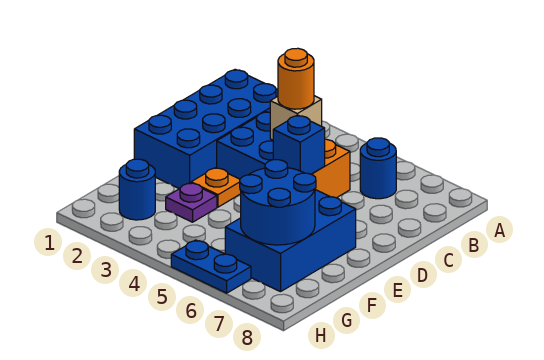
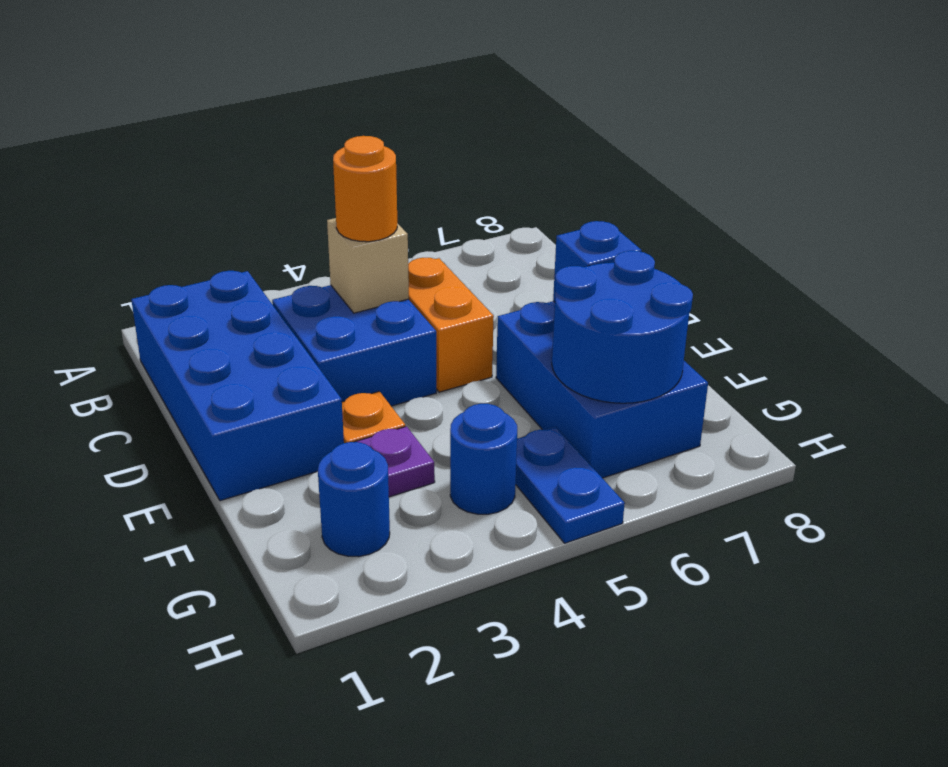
blue round brick B6 level 1 -> blue round brick G4 level 1
blue brick D5 level 2 -> blue brick E7 level 2
blue plate H5:H6 level 1 -> blue plate G5:H5 level 1

